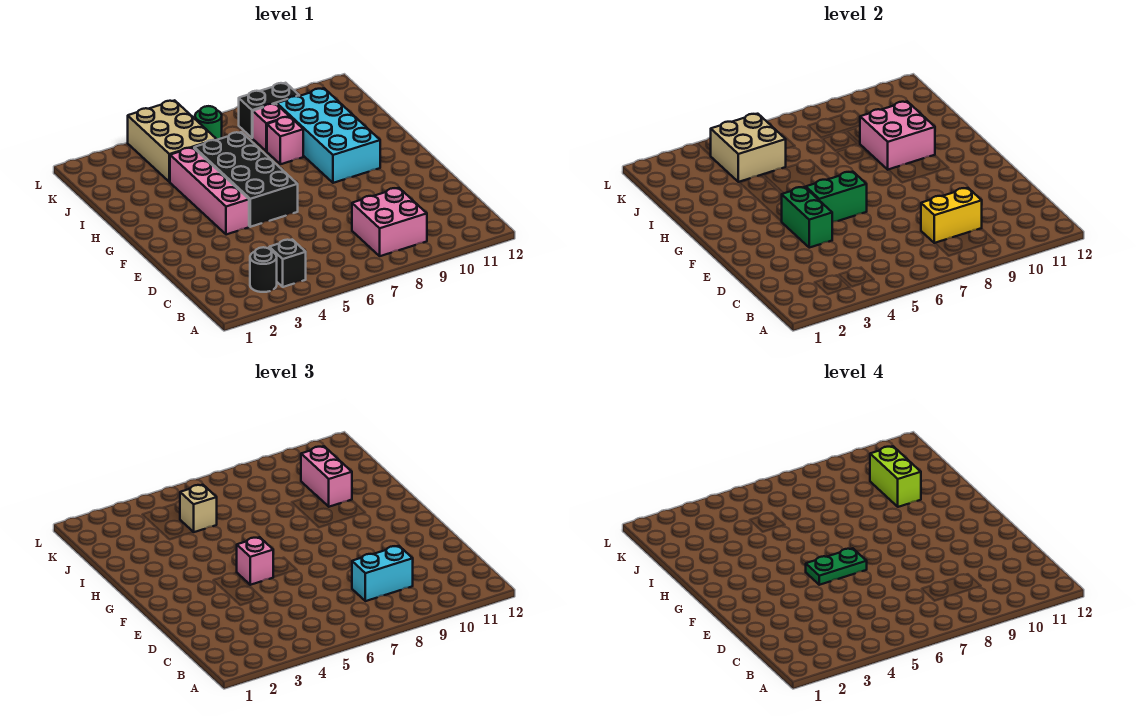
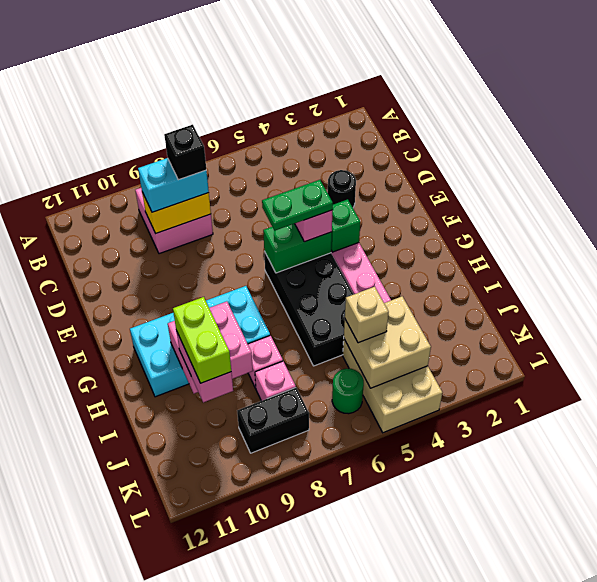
black round brick B3 level 1 -> black round brick D3 level 1
black brick B4 level 1 -> black brick C8 level 4
green brick E4:F4 level 2 -> green brick F4 level 2
cyan brick G9:J10 level 1 -> cyan brick G8:H11 level 1

